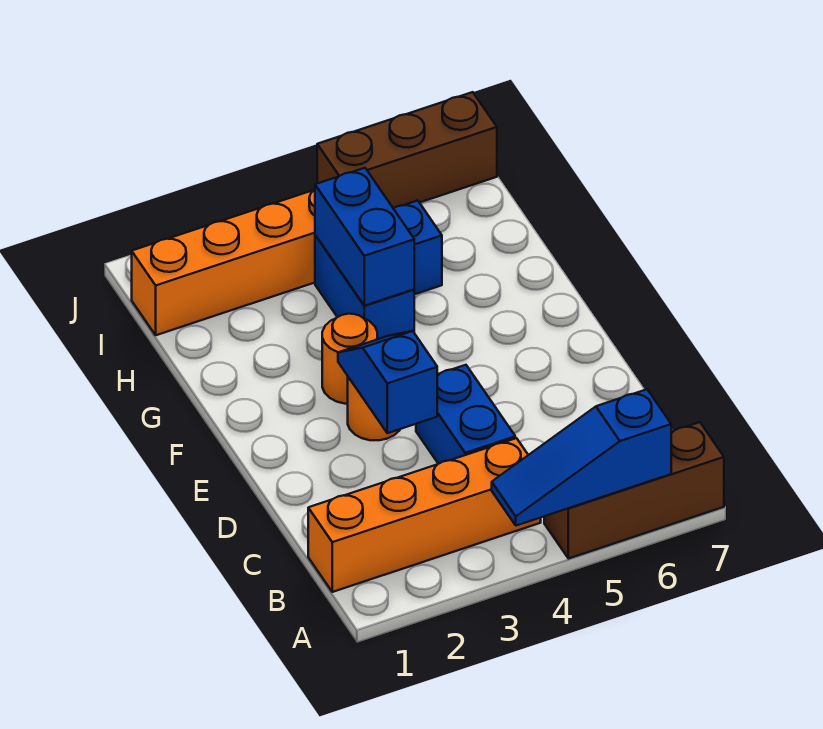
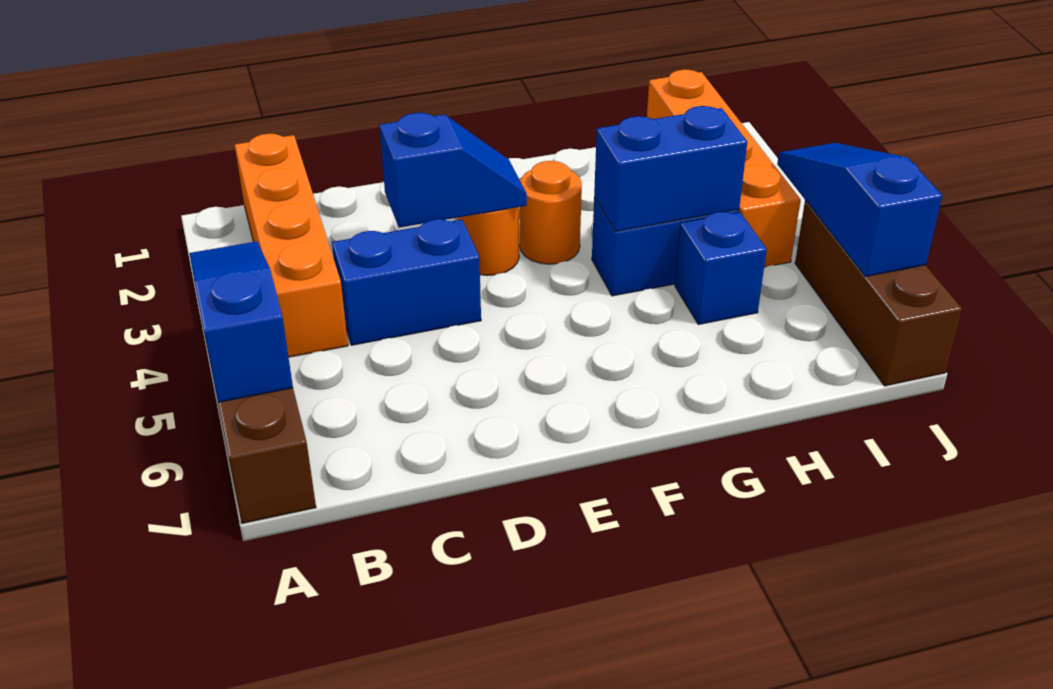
none -> blue slope J4:J6 level 2 top 6

